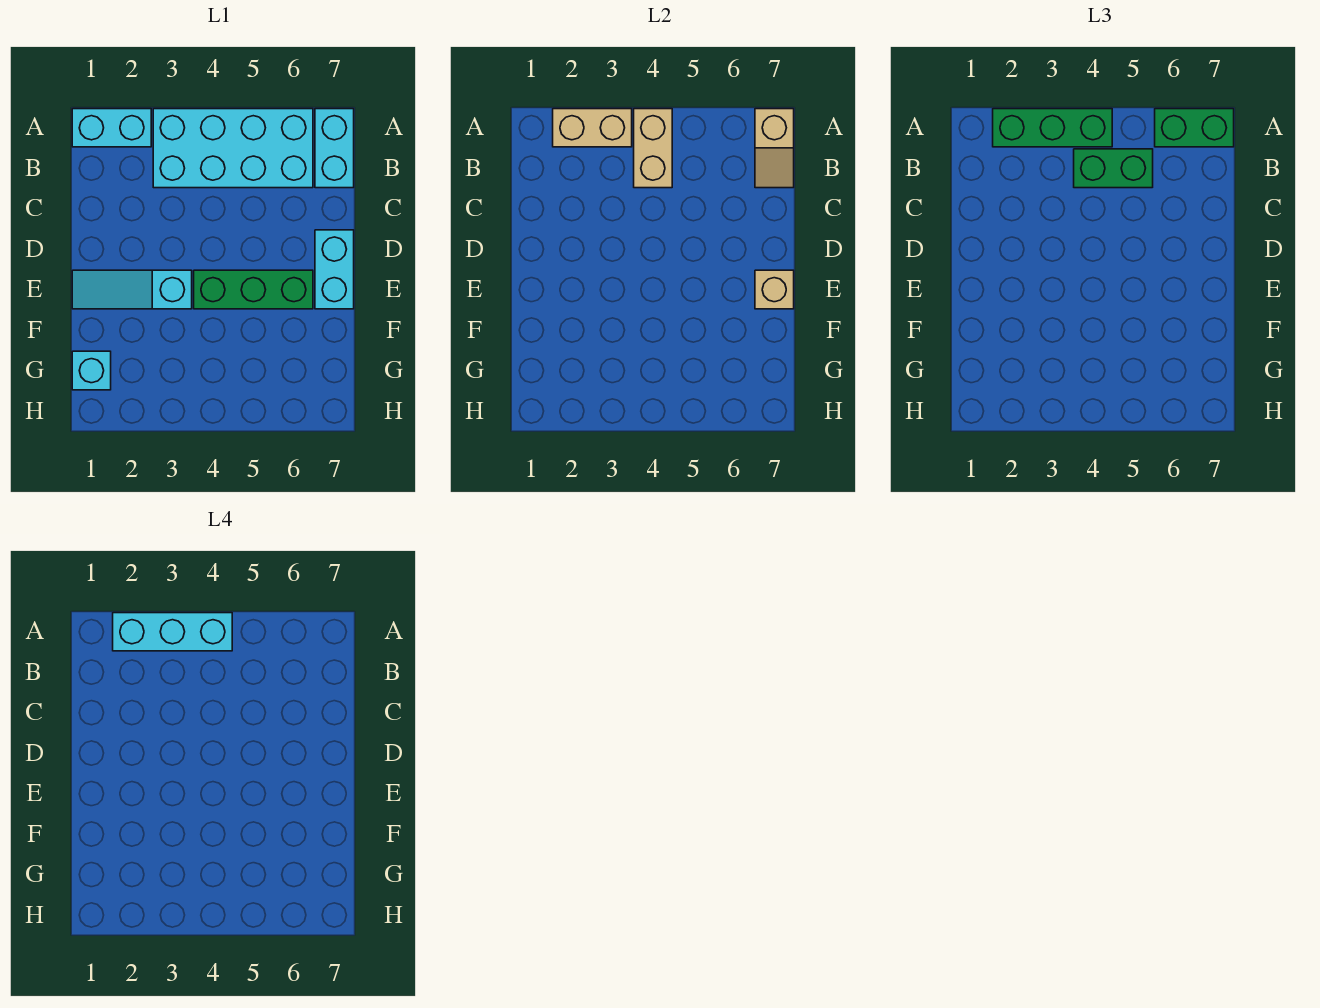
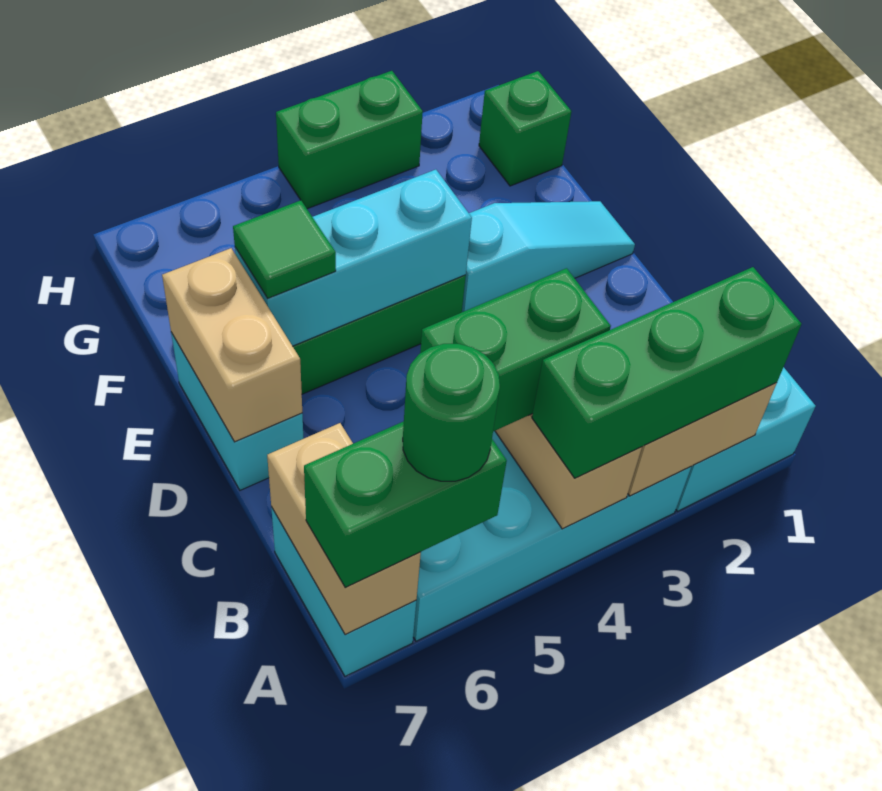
cyan brick A2:A4 level 4 -> cyan brick E4:E6 level 2
none -> green round brick A6 level 4
tan slope A7:B7 level 2 top A -> tan brick A7:B7 level 2
none -> green tile E6 level 3
tan brick E7 level 2 -> tan brick D7:E7 level 2
cyan brick G1 level 1 -> green brick G1 level 1
none -> green brick H3:H4 level 1

